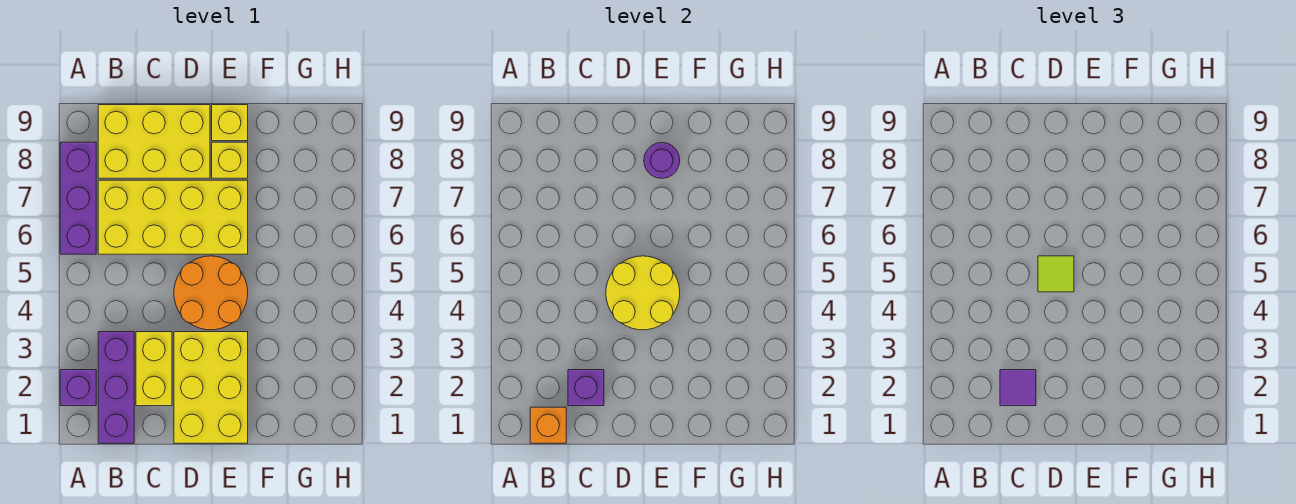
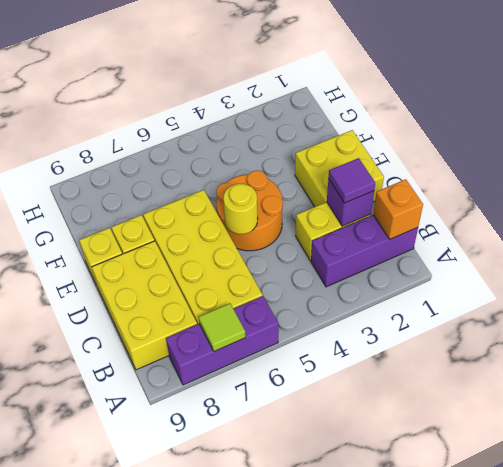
purple brick A2 level 1 -> none
yellow brick D1:E3 level 1 -> yellow brick D1:E2 level 1
yellow round brick D4:E5 level 2 -> yellow round brick D5 level 2
lime tile D5 level 3 -> lime tile A7 level 2
purple round brick E8 level 2 -> none

